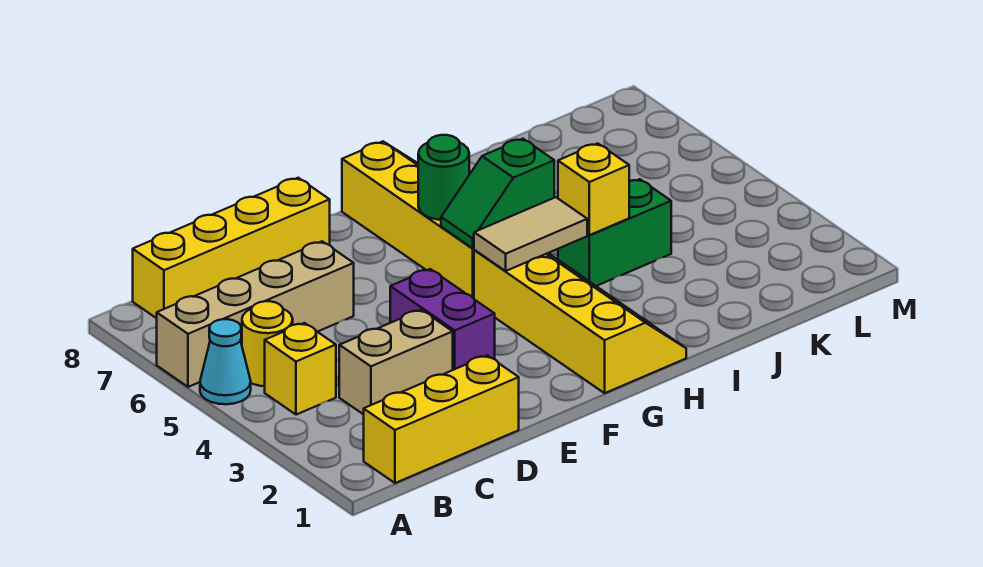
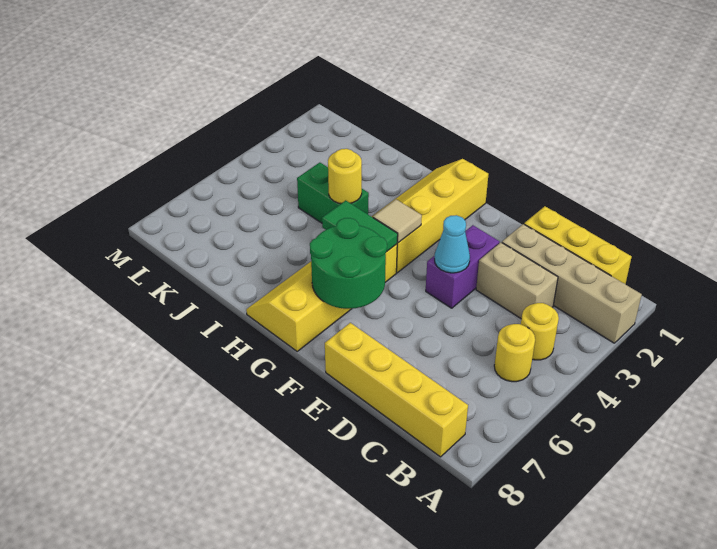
cyan cone A5 level 1 -> cyan cone E4 level 2
tan brick A6:D6 level 1 -> tan brick A2:D2 level 1
yellow brick B4 level 1 -> yellow round brick B4 level 1
tan tile G4:H4 level 2 -> tan tile G4 level 2
green slope G5:H5 level 2 top H -> green tile G5:H5 level 2
green round brick G6 level 2 -> green round brick F6:G7 level 2
yellow brick I4 level 2 -> yellow round brick I4 level 2

